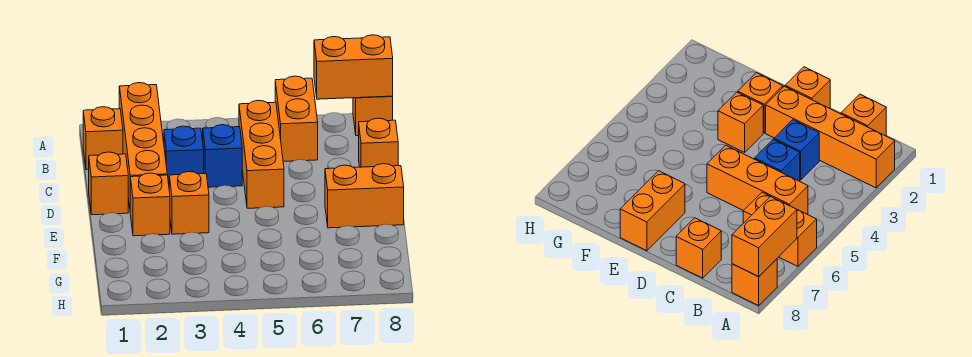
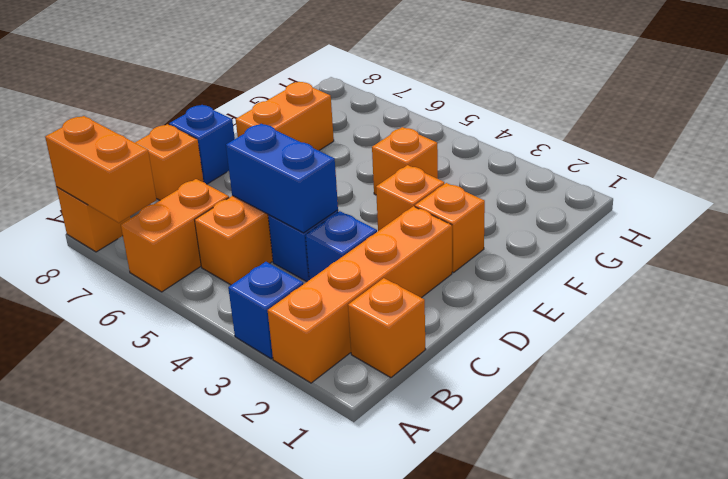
none -> blue brick A3 level 1
none -> blue brick C4:C5 level 2
orange brick D1 level 1 -> orange brick F4 level 1
none -> blue brick D8 level 1
orange brick E7:E8 level 1 -> orange brick E7:F7 level 1

